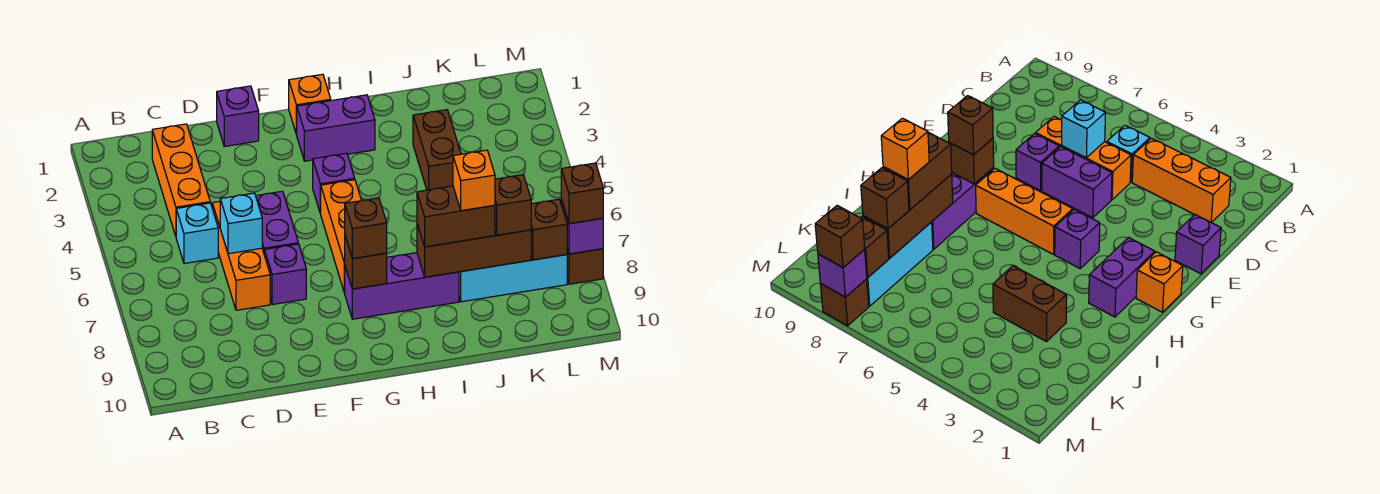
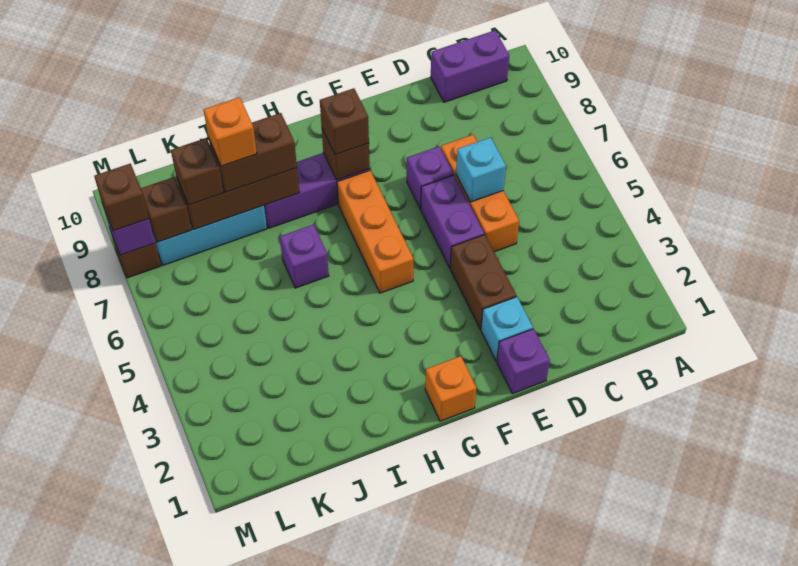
orange brick C2:C4 level 1 -> none
cyan brick C5 level 1 -> cyan brick E2 level 1
purple brick G2:H2 level 1 -> purple brick B10:C10 level 1
purple brick G4 level 1 -> purple brick I6 level 1
brown brick J3:J4 level 1 -> brown brick E3:E4 level 1

